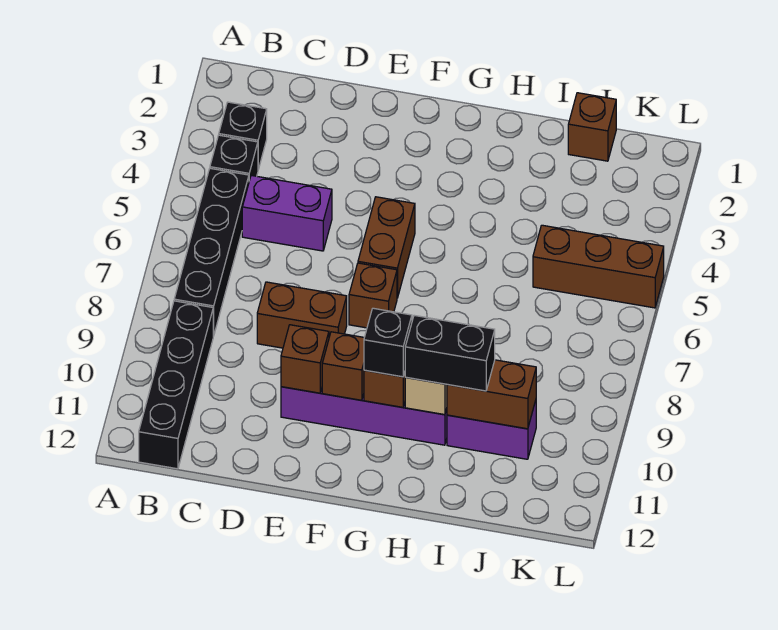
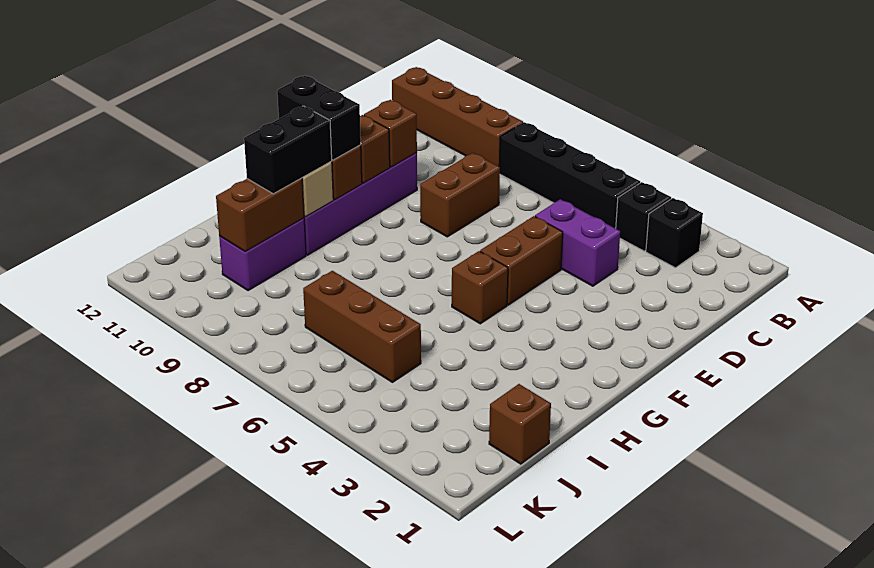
black brick B9:B12 level 1 -> brown brick B9:B12 level 1
purple brick C5:D5 level 1 -> purple brick D4:D5 level 1
brown brick F5:F6 level 1 -> brown brick E5:F5 level 1
brown brick F7 level 1 -> brown brick G5 level 1
black brick G10 level 3 -> black brick G10:G11 level 3
brown brick J5:L5 level 1 -> brown brick J5:J7 level 1

